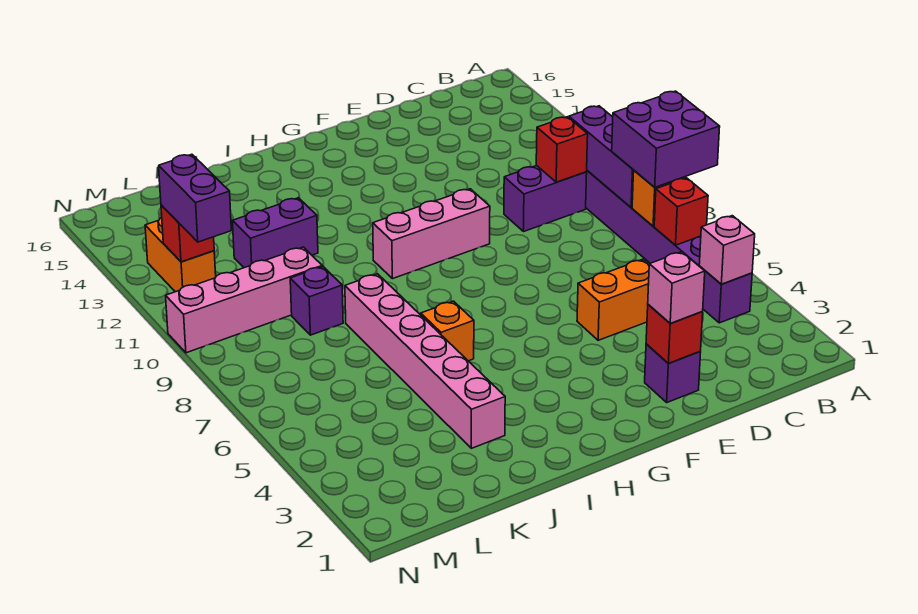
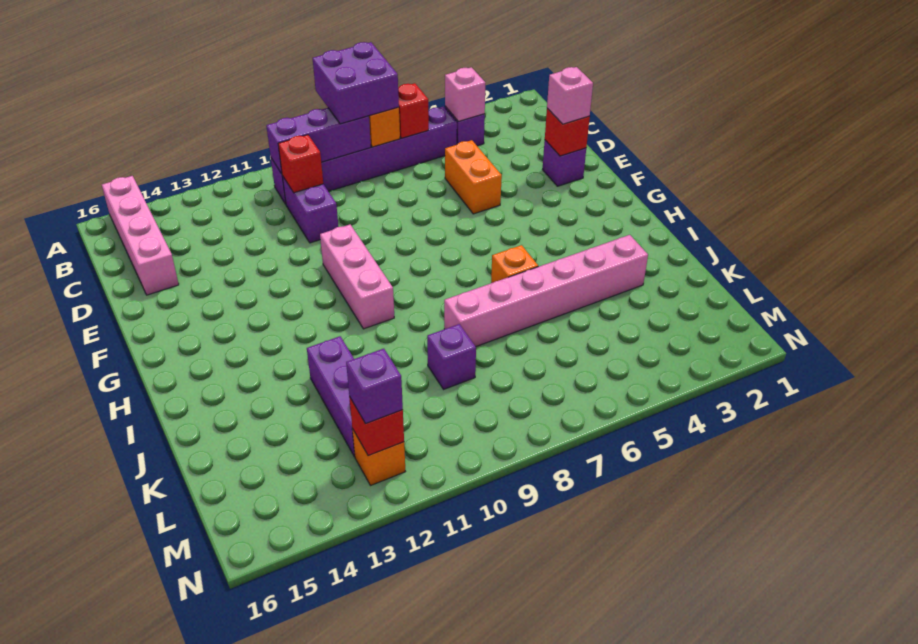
purple brick J12:K12 level 1 -> purple brick J12:L12 level 1
pink brick K10:N10 level 1 -> pink brick A15:D15 level 1
purple brick M11:M12 level 3 -> purple brick M12 level 3
orange brick M12:M13 level 1 -> orange brick M12 level 1

